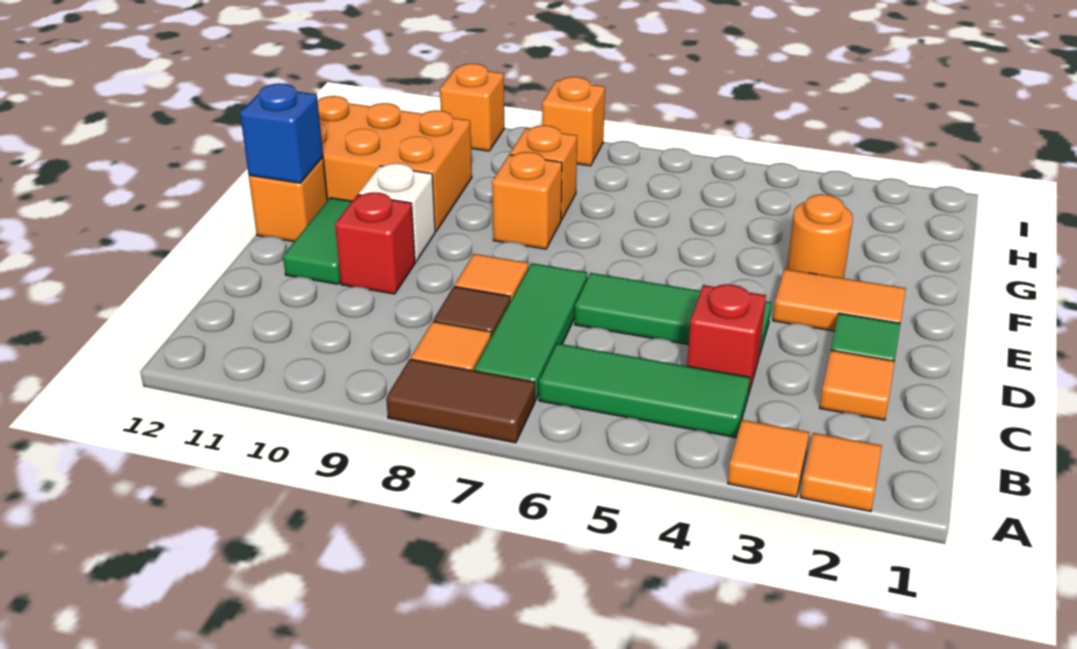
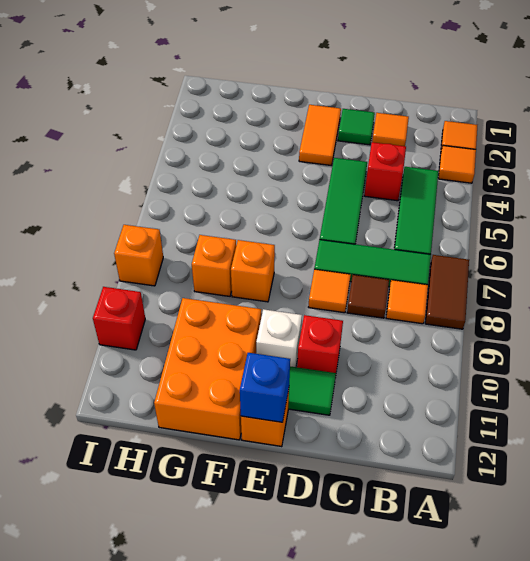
orange round brick F3 level 1 -> none
orange brick I10 level 1 -> red brick I10 level 1

